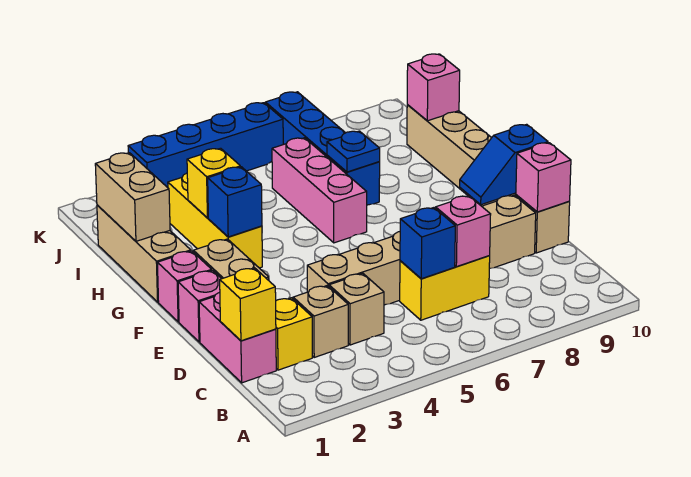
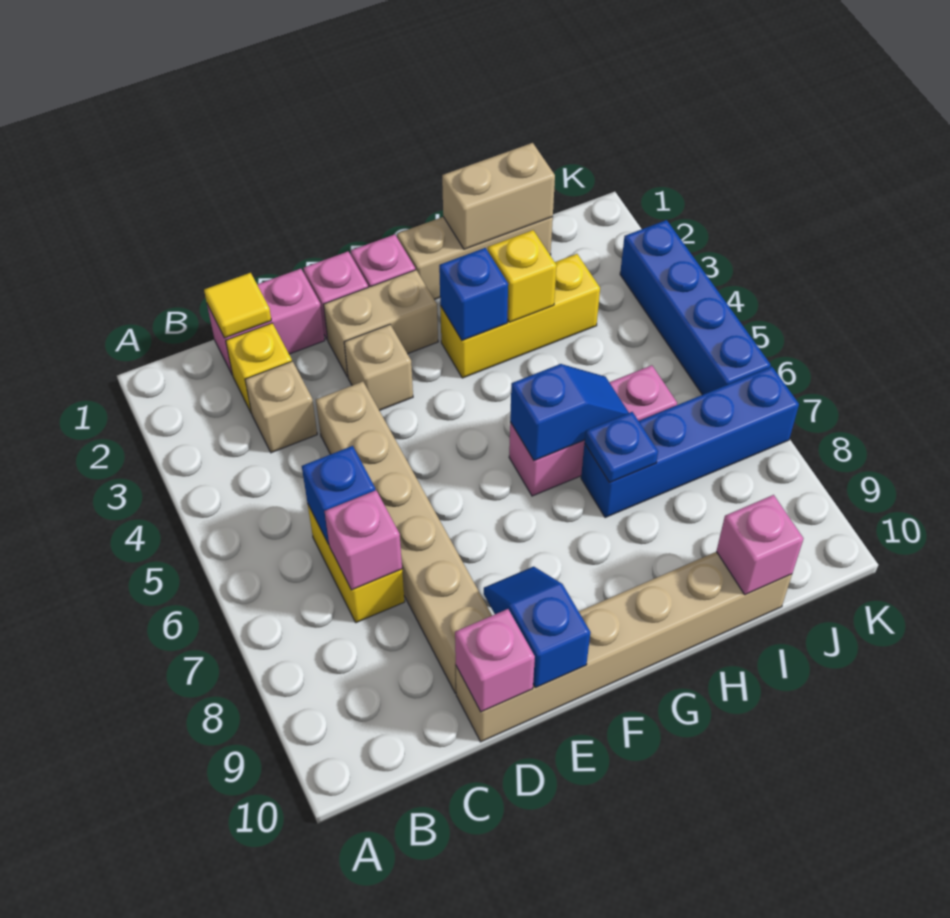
yellow brick C1 level 2 -> yellow tile C1 level 2
tan brick C4 level 1 -> tan brick E3 level 1
none -> blue slope G6:H6 level 2 top G

